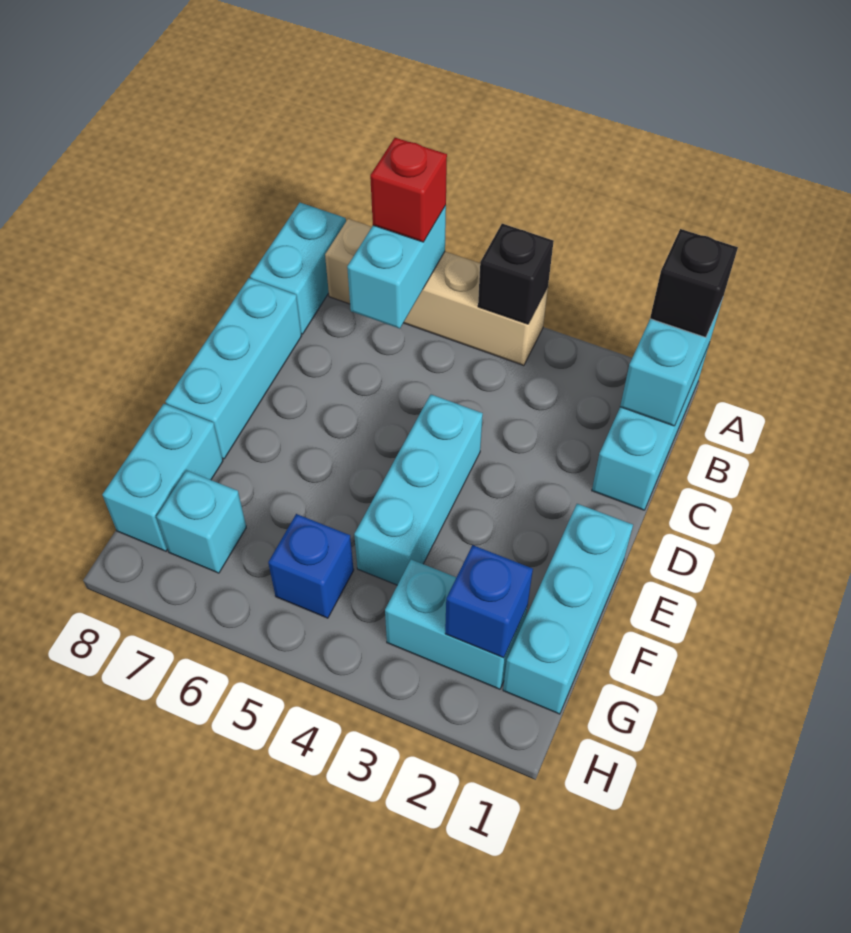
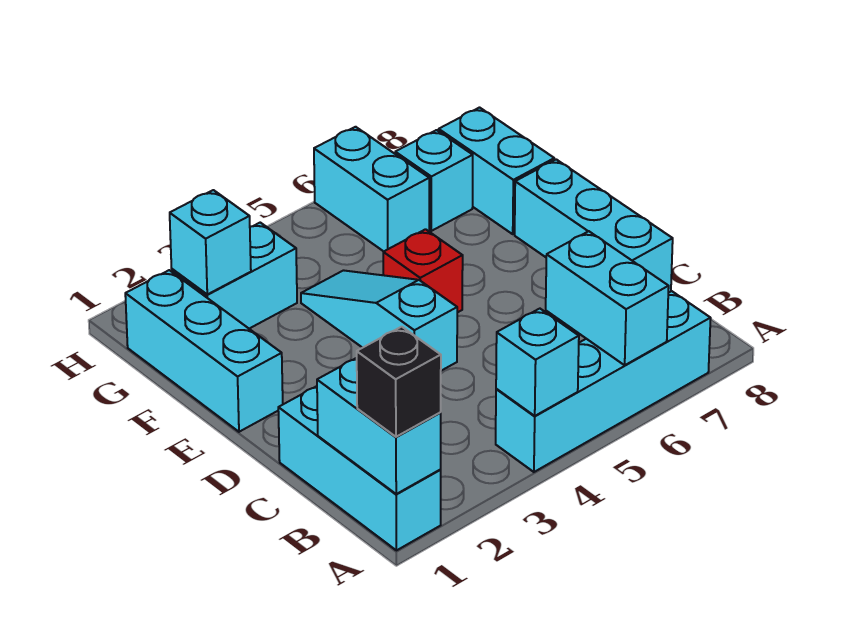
tan brick A4:A7 level 1 -> cyan brick A4:A7 level 1
black brick A4 level 2 -> cyan brick A4 level 2
red brick A6 level 3 -> red brick E5 level 1
cyan brick A8:B8 level 1 -> cyan brick G6:H6 level 1
cyan brick D4:F4 level 1 -> cyan slope D4:F4 level 1 top D
blue brick G2 level 2 -> cyan brick G2 level 2
blue brick G5 level 1 -> none

